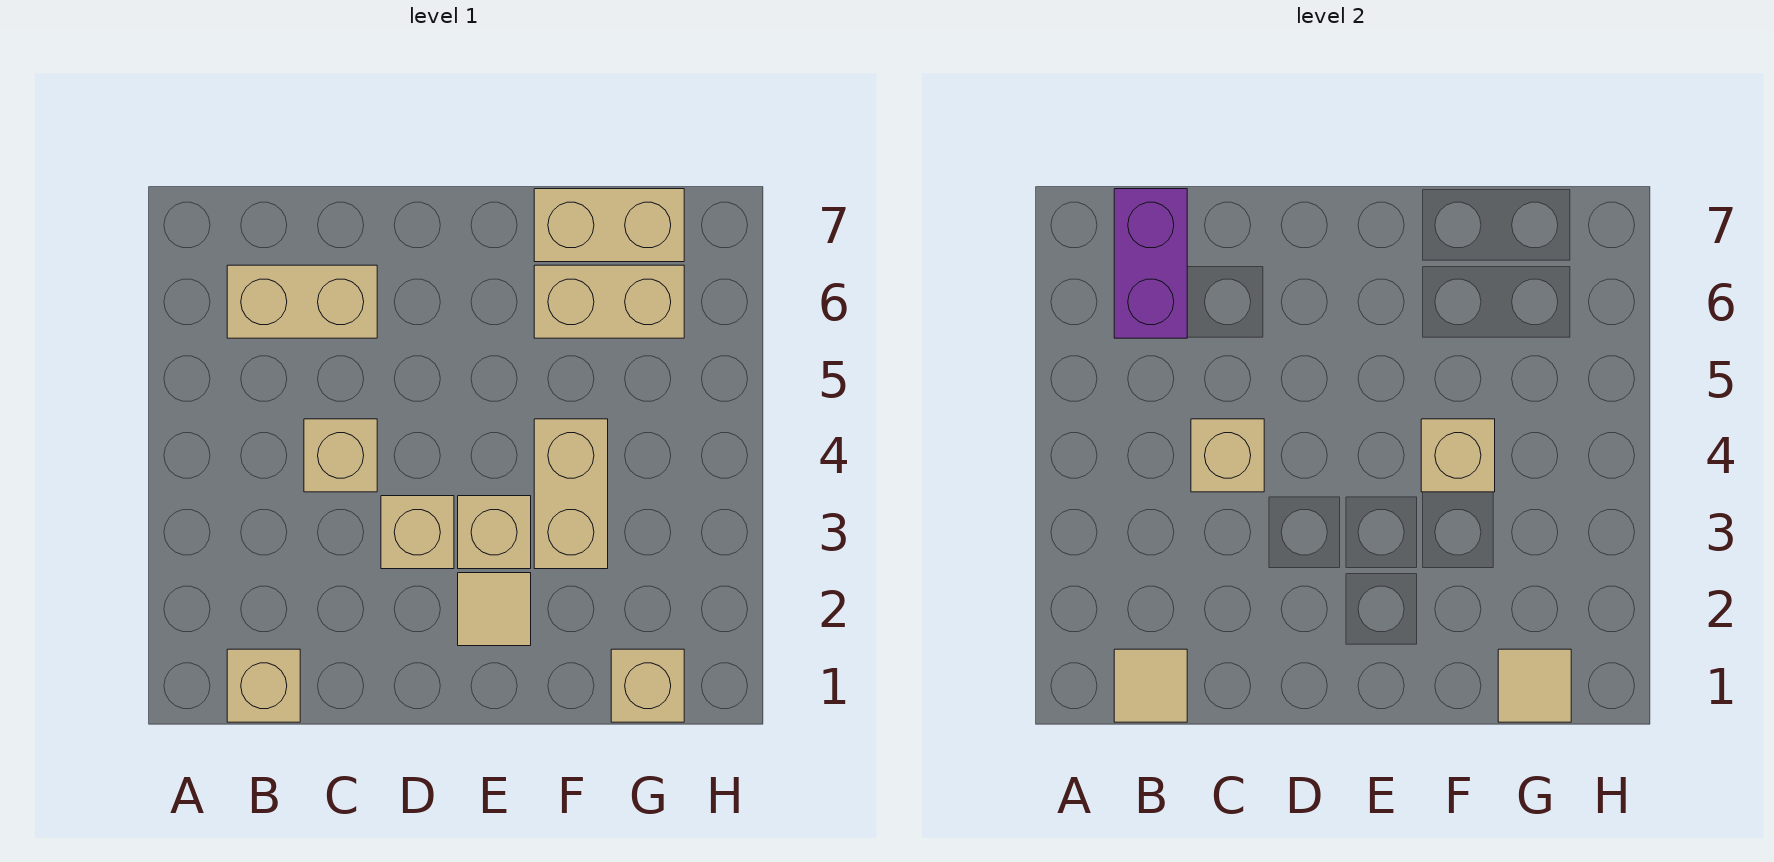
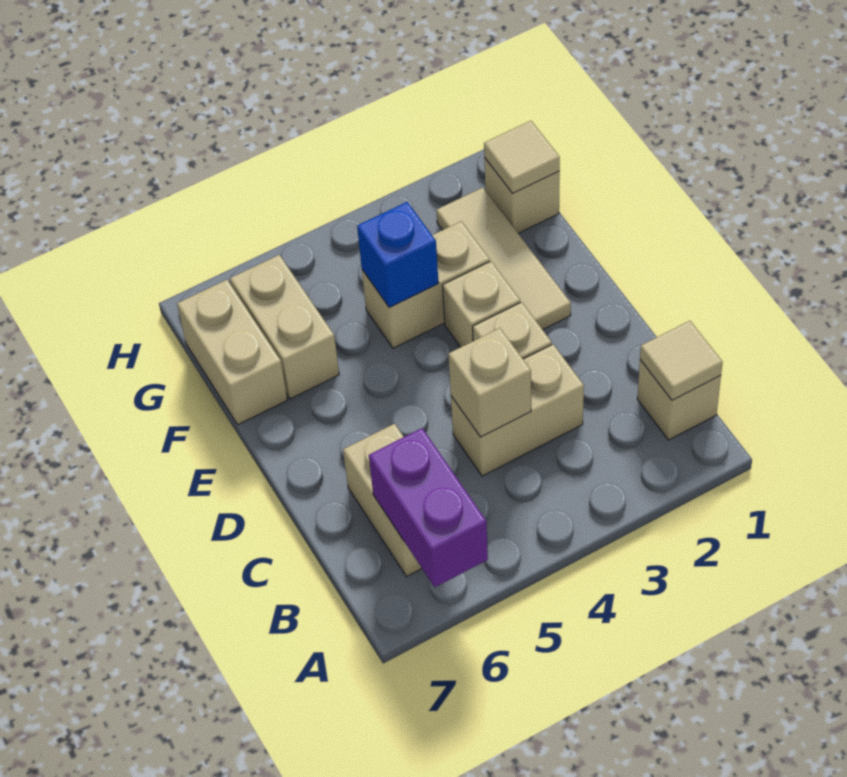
purple brick B6:B7 level 2 -> purple brick A6:B6 level 2
tan brick C4 level 1 -> tan brick C3:C4 level 1
tan tile E2 level 1 -> tan tile E2:G2 level 1
tan brick F4 level 2 -> blue brick F4 level 2

